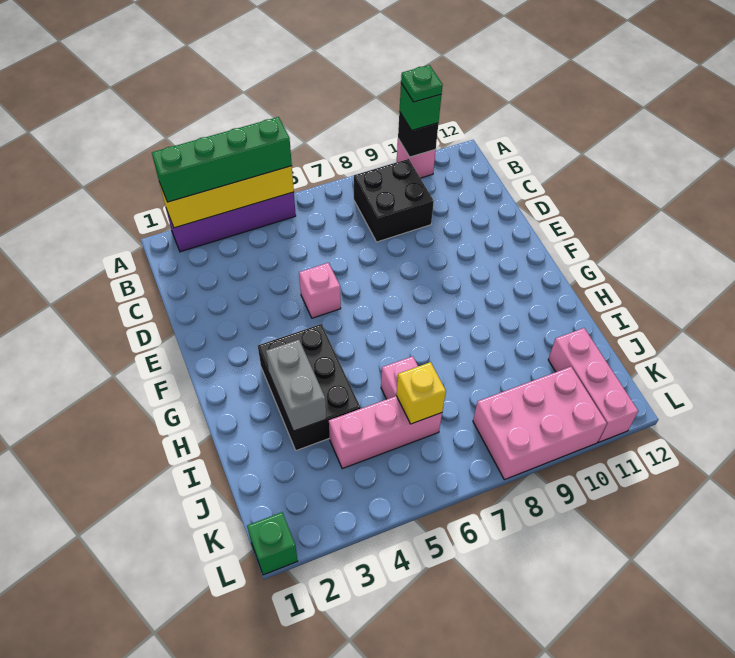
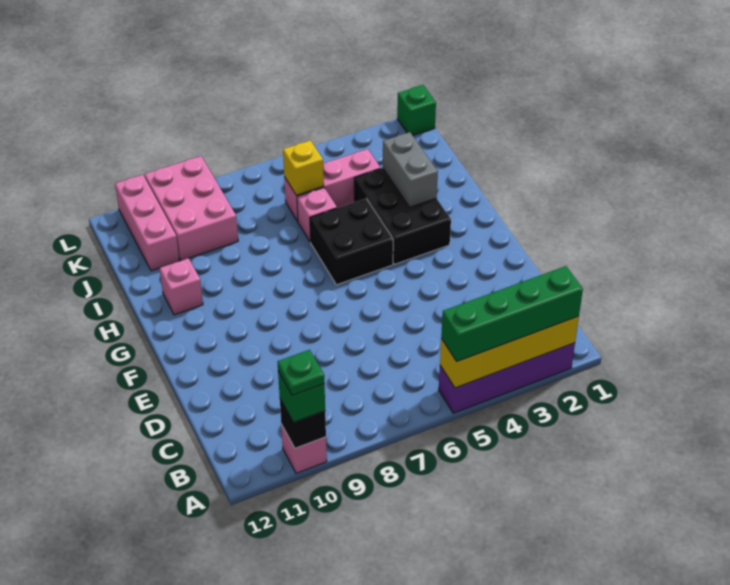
black brick B8:C9 level 1 -> black brick G5:H6 level 1
pink brick E5 level 1 -> pink brick H11 level 1
pink brick K8:L10 level 1 -> pink brick J9:L10 level 1

